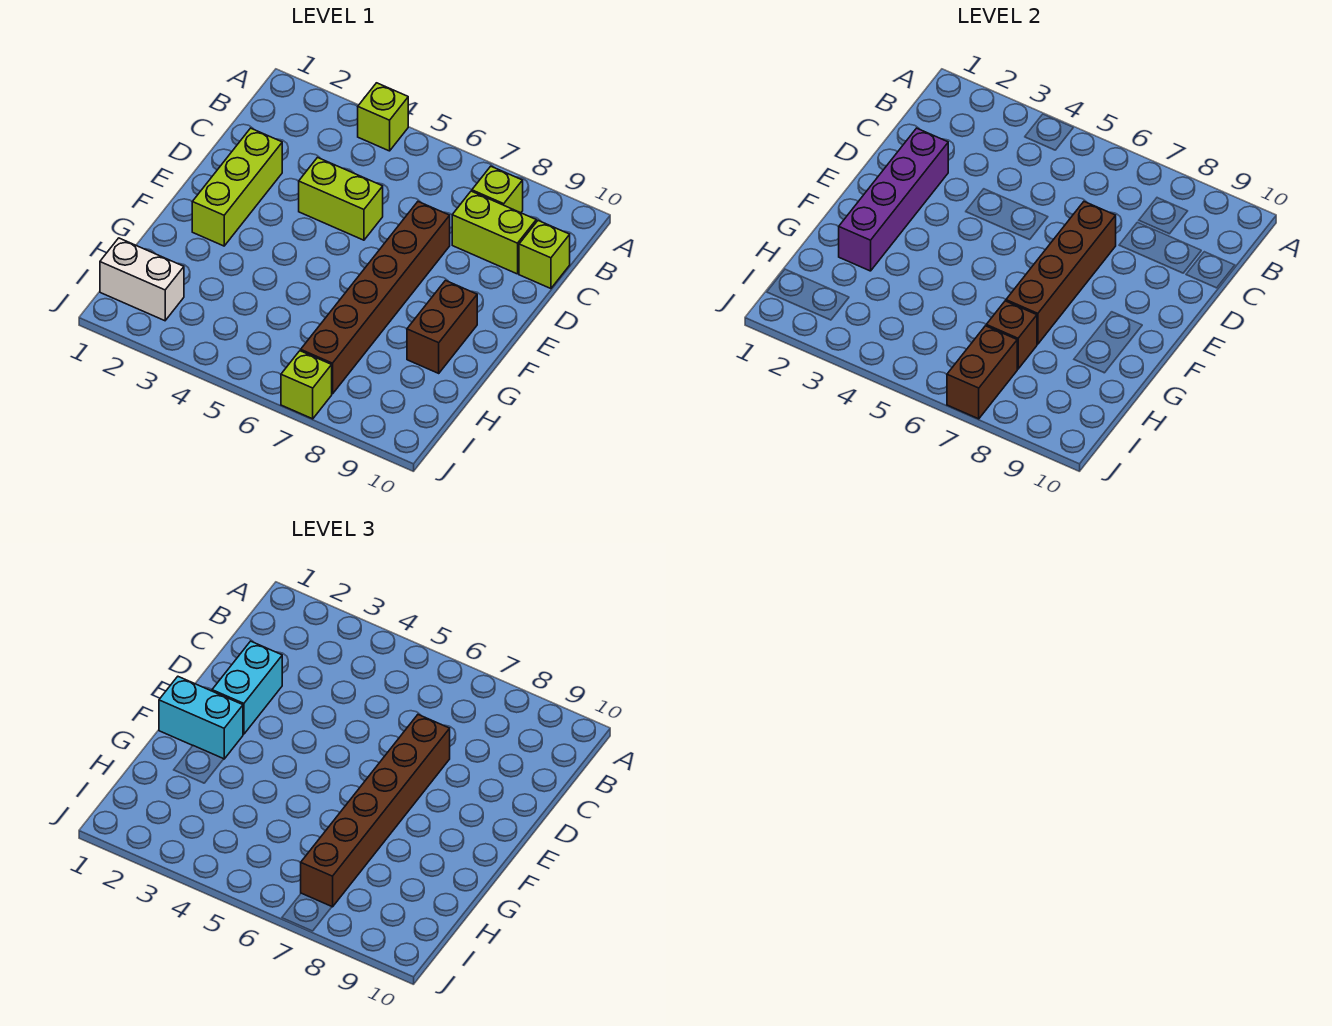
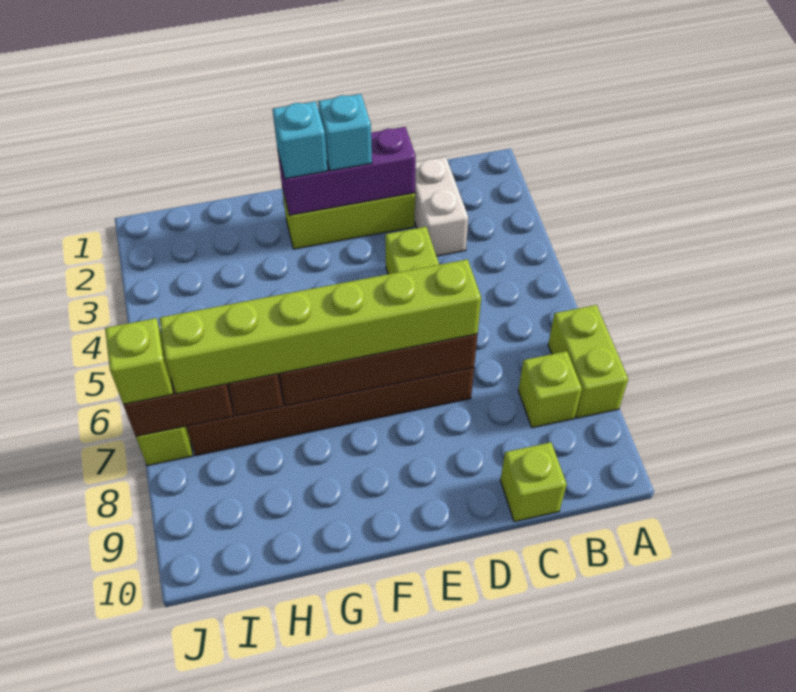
lime brick A4 level 1 -> lime brick J7 level 3
lime brick C8:C9 level 1 -> lime brick A7:A8 level 1
purple brick D2:G2 level 2 -> purple brick D2:F2 level 2
cyan brick D2:E2 level 3 -> cyan brick E2 level 3
brown brick D7:I7 level 3 -> lime brick D7:I7 level 3
cyan brick F1:F2 level 3 -> cyan brick F2 level 3
brown brick F9:G9 level 1 -> none
white brick I1:I2 level 1 -> white brick C2:C3 level 1

